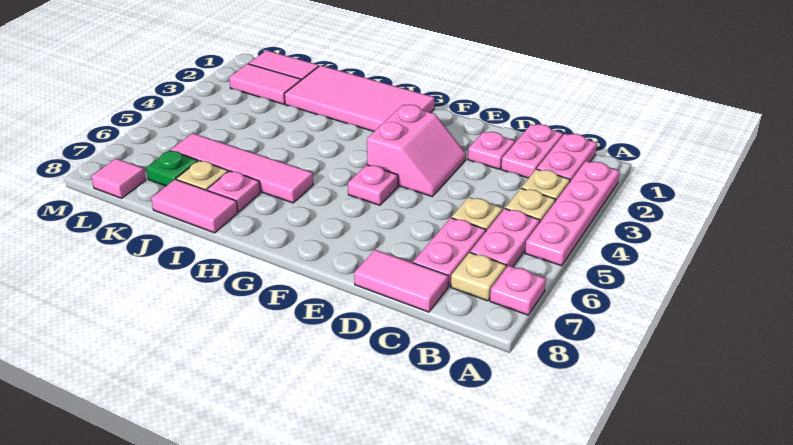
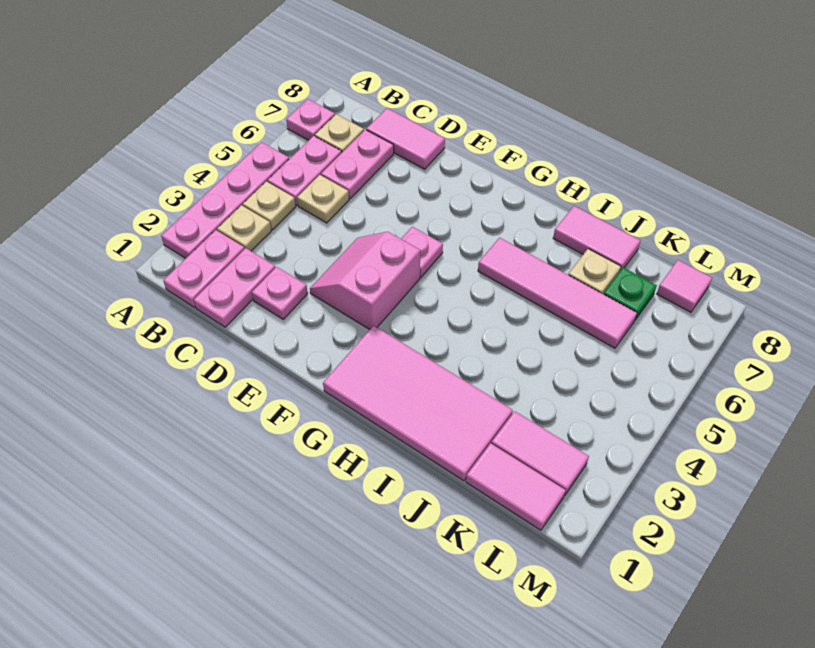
pink plate I7 level 1 -> none

